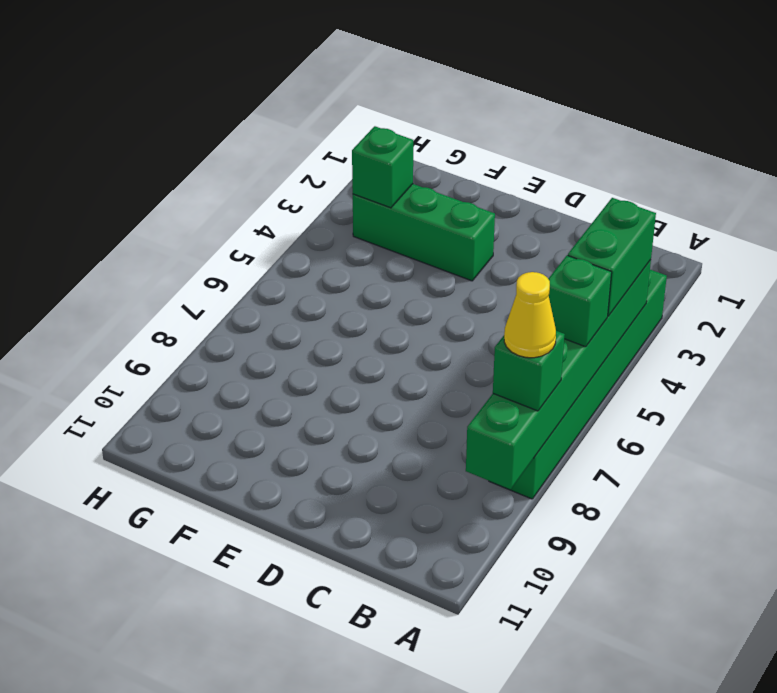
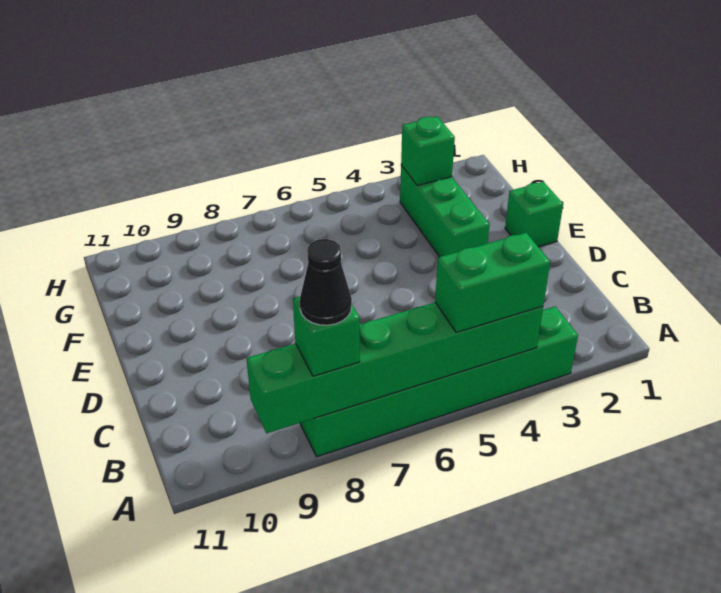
green brick A6 level 3 -> green brick E1 level 1
yellow cone A8 level 4 -> black cone A8 level 4

